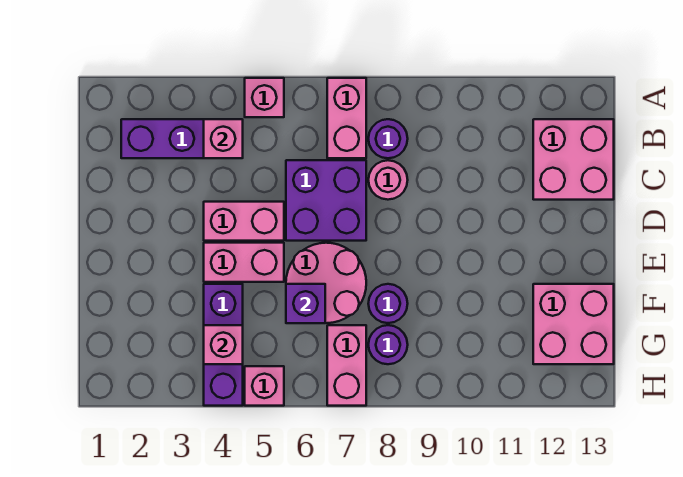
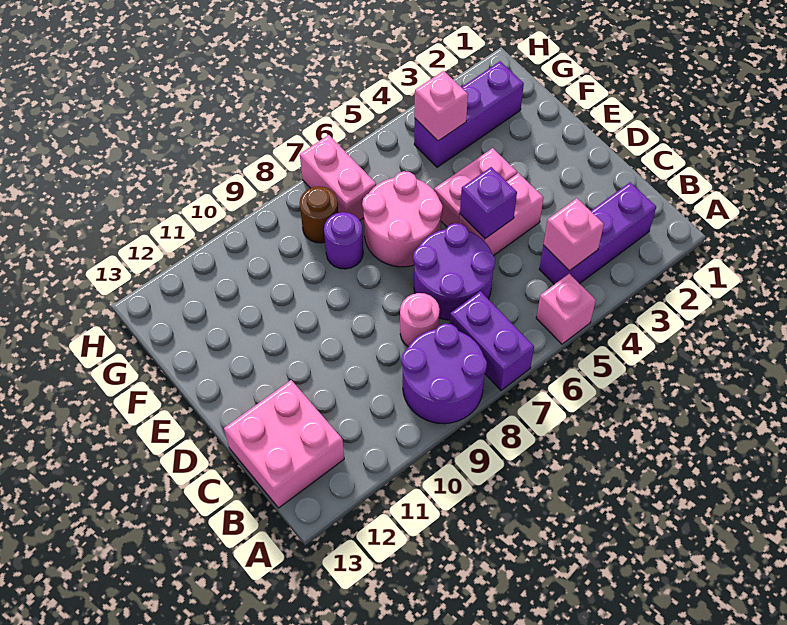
pink brick A7:B7 level 1 -> purple brick A7:B7 level 1
purple round brick B8 level 1 -> purple round brick A8:B9 level 1
purple brick C6:D7 level 1 -> purple round brick C6:D7 level 1
purple brick F4:H4 level 1 -> purple brick G2:G4 level 1
purple brick F6 level 2 -> purple brick D5 level 2
pink brick F12:G13 level 1 -> none
purple round brick G8 level 1 -> brown round brick G8 level 1
pink brick H5 level 1 -> none

